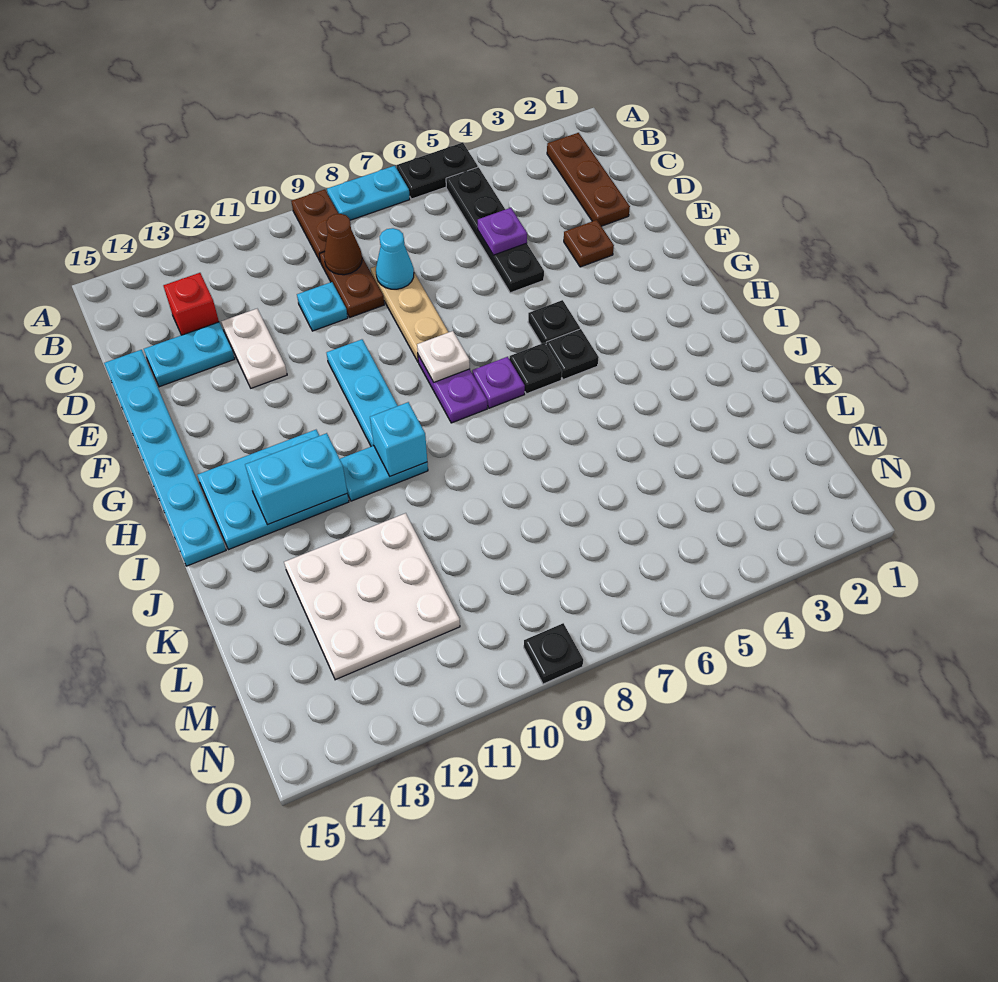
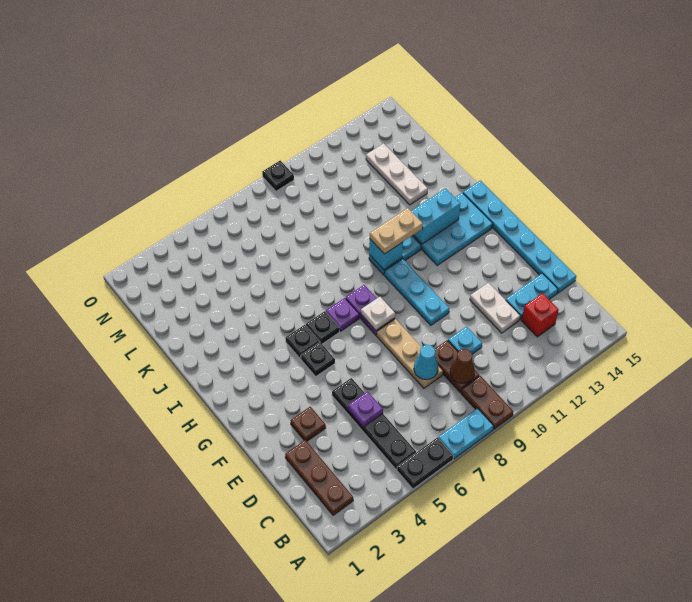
none -> tan plate I10:I11 level 3
white plate K11:M13 level 1 -> white plate K13:M13 level 1

